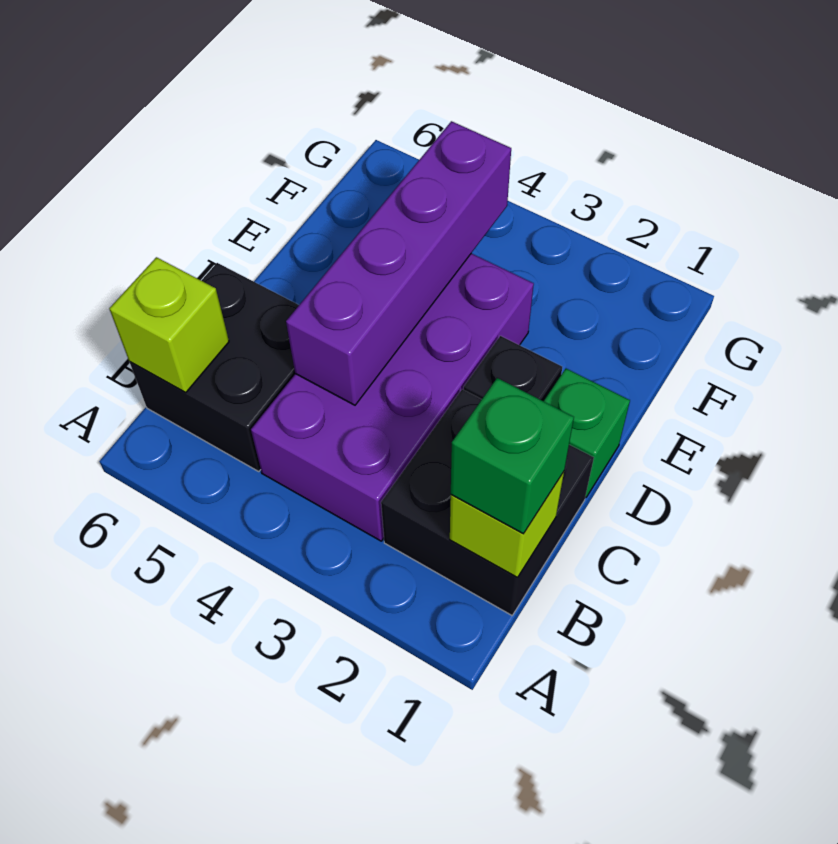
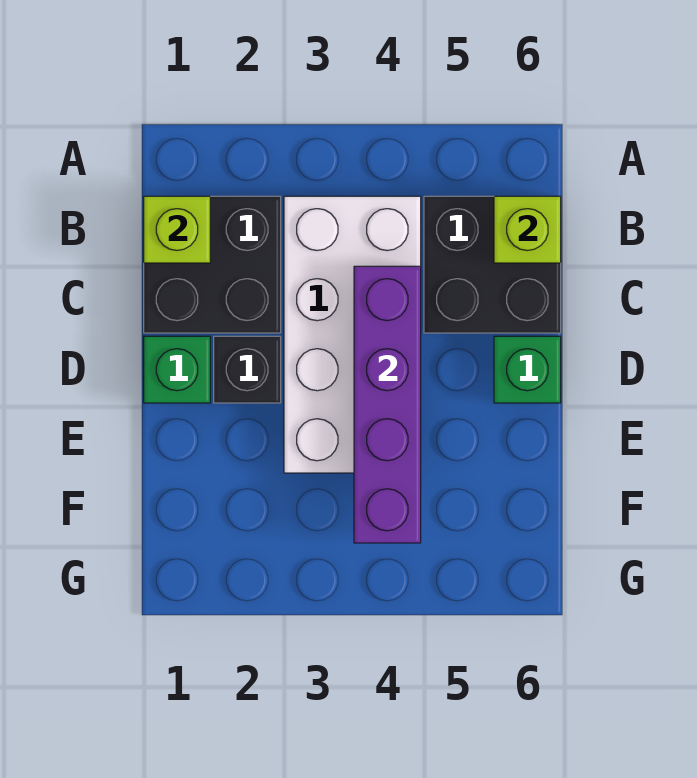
green brick B1 level 3 -> green brick D6 level 1
purple brick B3:E4 level 1 -> white brick B3:E4 level 1

